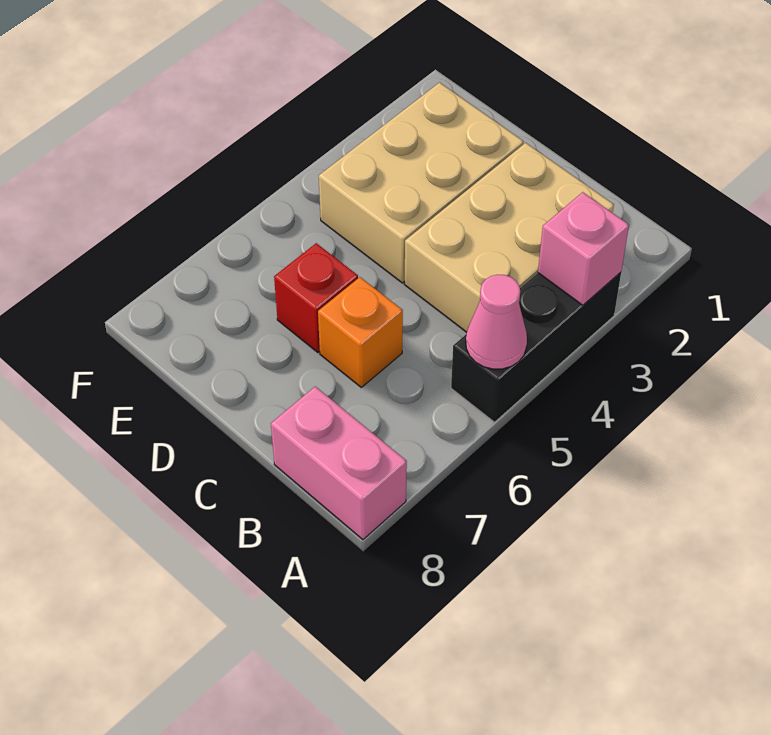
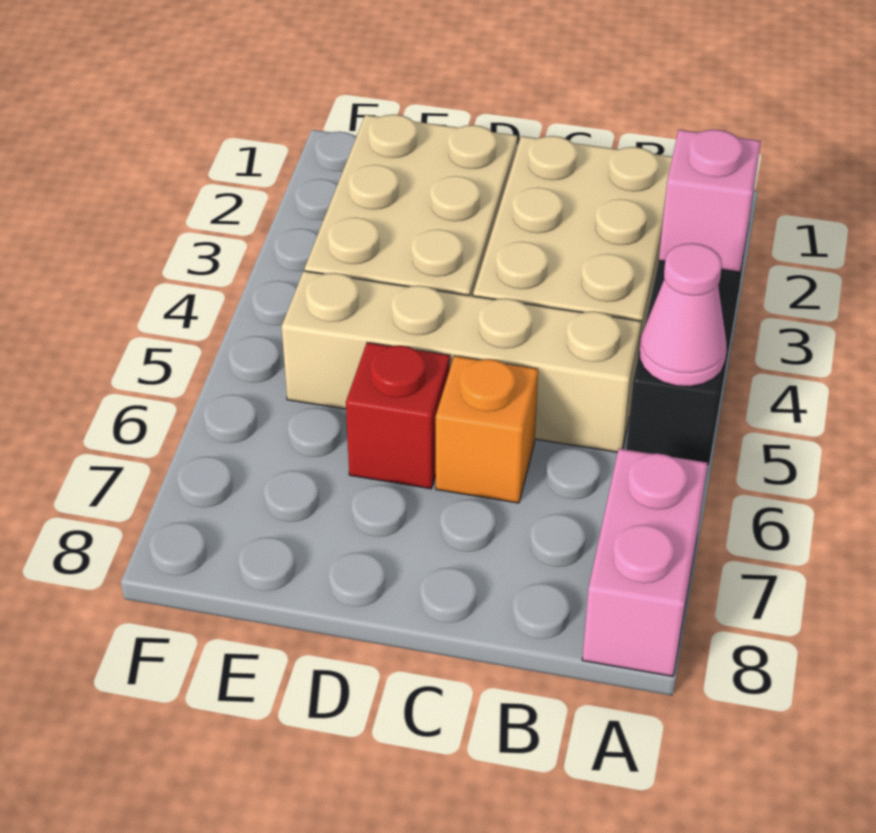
pink brick A8:B8 level 1 -> pink brick A7:A8 level 1
none -> tan brick B5:E5 level 1

